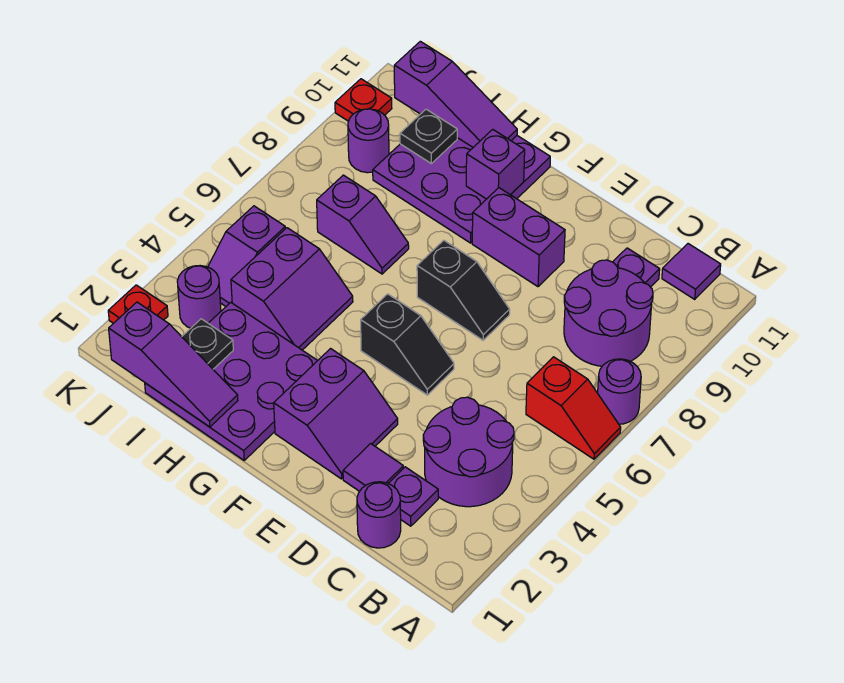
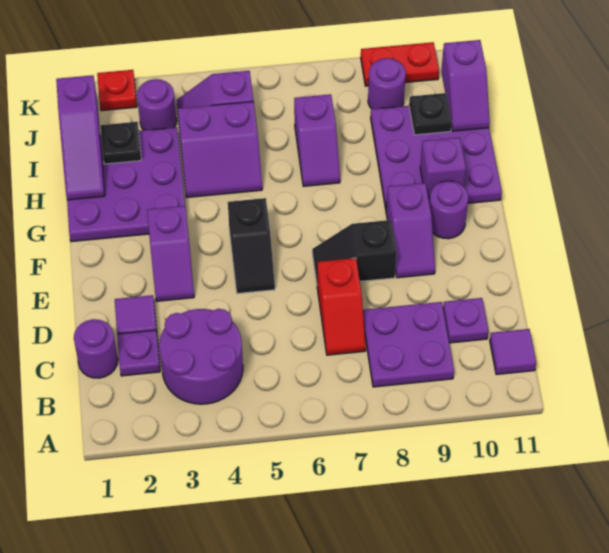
red slope A6:B6 level 1 top B -> red slope C7:D7 level 1 top D
purple round brick A7 level 1 -> purple round brick F10 level 1
purple round brick B8:C9 level 1 -> purple plate B8:C9 level 1
purple slope E2:F3 level 1 top F -> purple slope E3:F3 level 1 top F
black slope E7:F7 level 1 top F -> black slope E7:E8 level 1 top 8
purple brick E9:F9 level 1 -> purple slope E9:F9 level 1 top F
purple slope H11:J11 level 2 top J -> purple slope I11:J11 level 2 top J
red plate K10 level 1 -> red plate K9:K10 level 1

